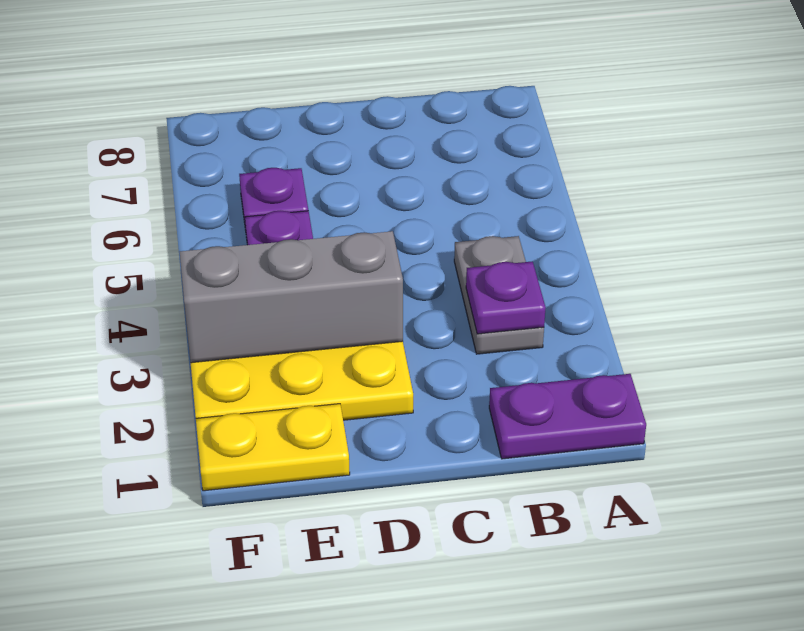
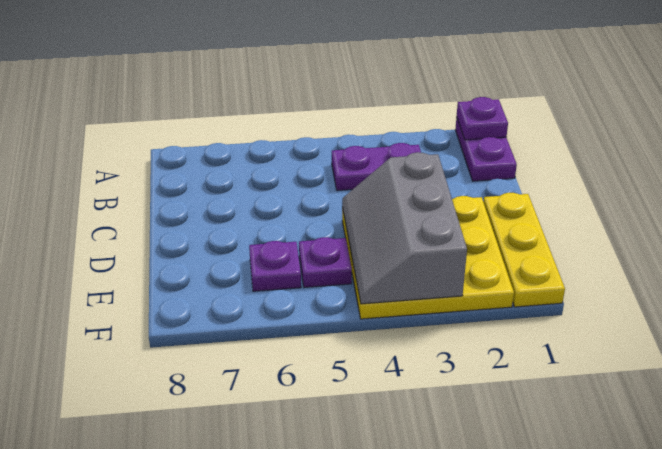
grey plate B3:B4 level 1 -> purple plate B3:B4 level 1
purple plate B3 level 2 -> purple plate A1 level 2
yellow plate E1:F1 level 1 -> yellow plate D1:F1 level 1

